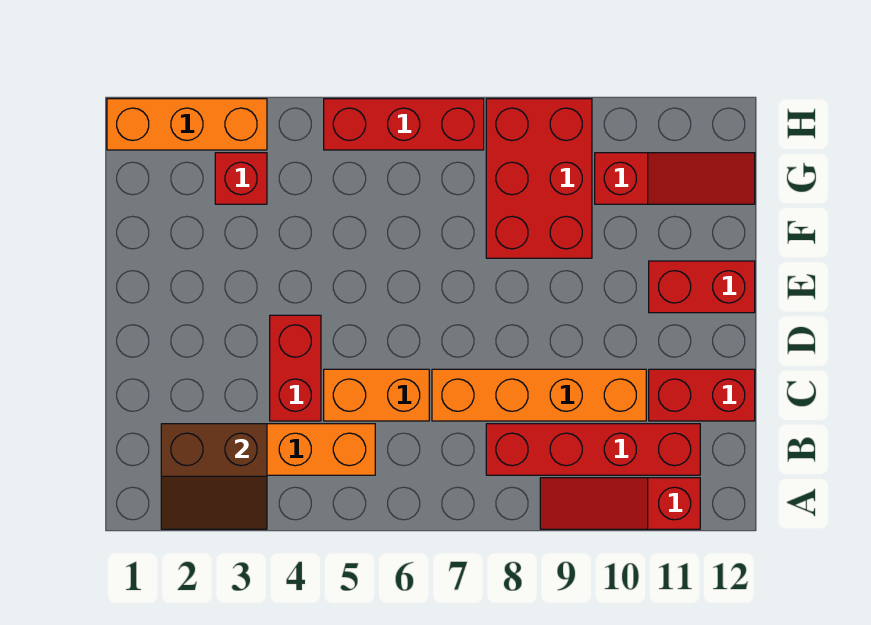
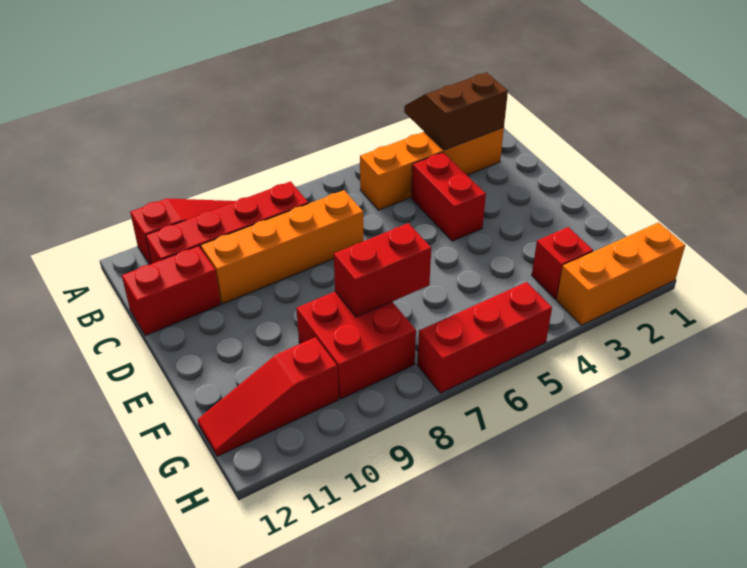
orange brick C5:C6 level 1 -> none
red brick E11:E12 level 1 -> red brick F7:F8 level 2
red brick F8:H9 level 1 -> red brick F8:G9 level 1

